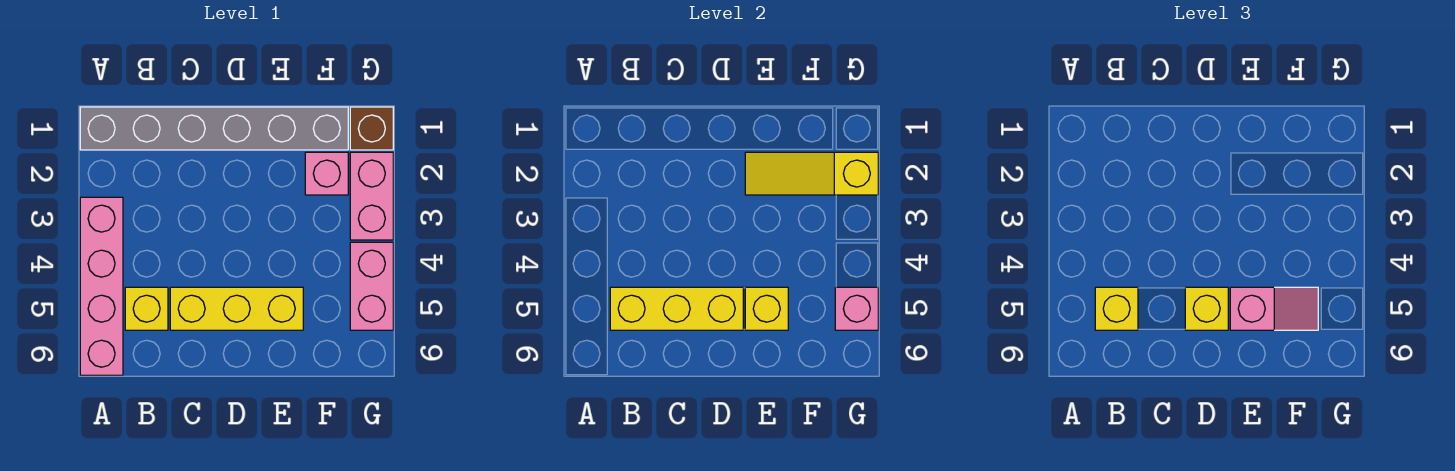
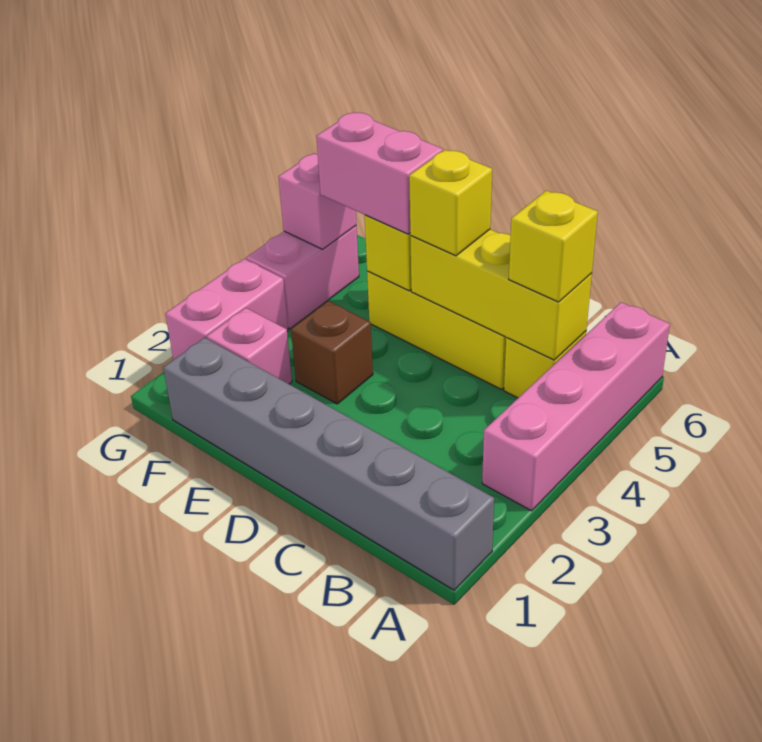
yellow slope E2:G2 level 2 top G -> none
pink slope E5:F5 level 3 top E -> pink brick E5:F5 level 3
brown brick G1 level 1 -> brown brick E3 level 1

